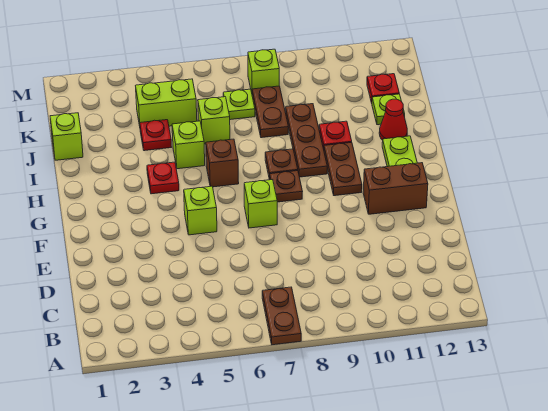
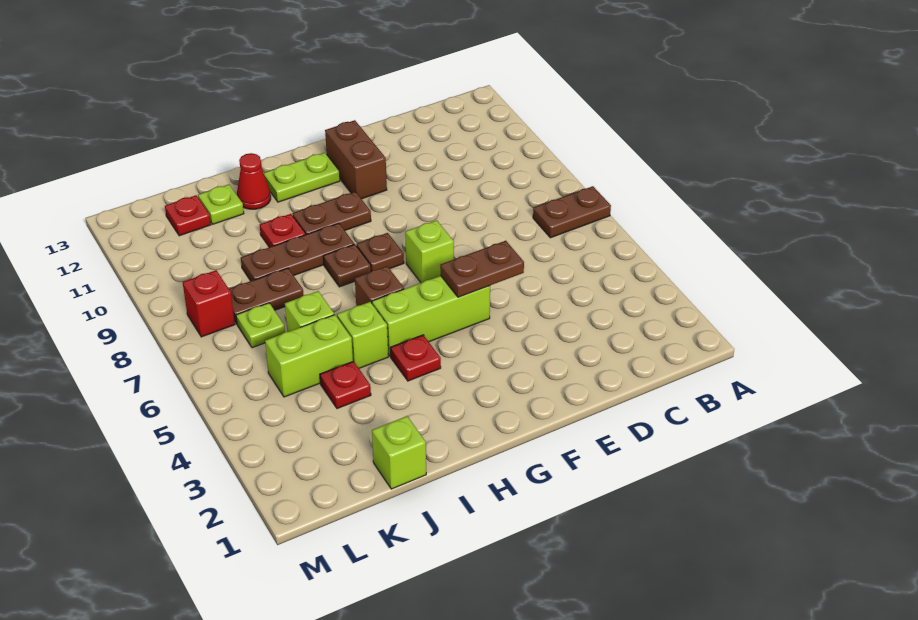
none -> brown plate E5:F5 level 2
lime brick F5 level 1 -> lime brick F5:H5 level 1
lime brick K4:K5 level 1 -> lime brick J5:K5 level 1
lime brick L8 level 1 -> red brick L8 level 1

